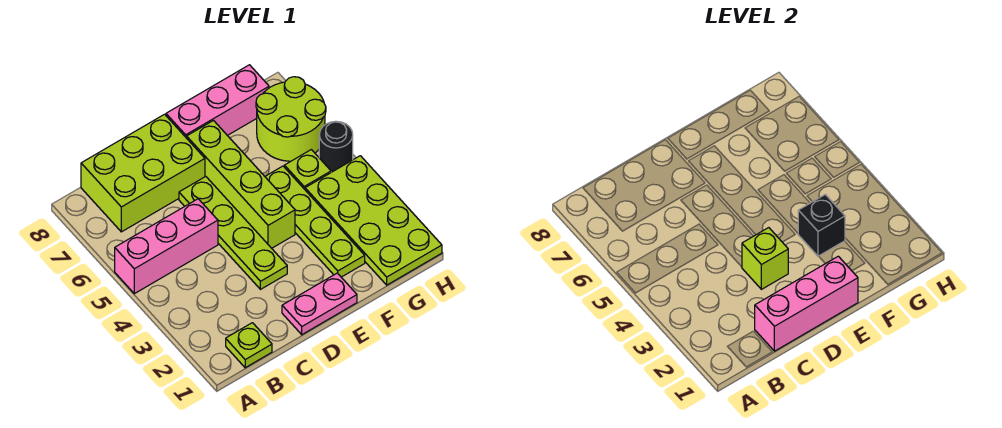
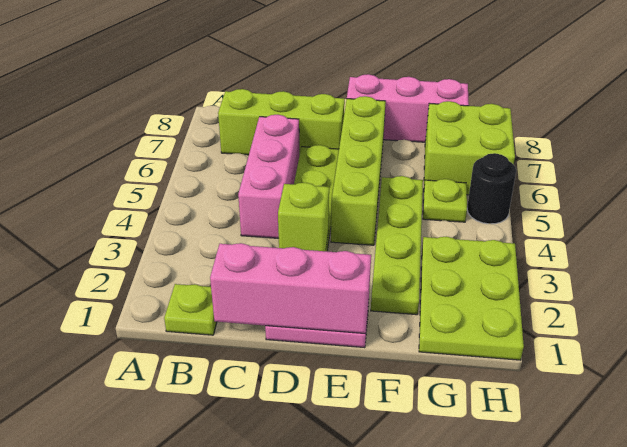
pink brick A5:C5 level 1 -> pink brick C4:C6 level 1
lime brick B7:D8 level 1 -> lime brick B7:D7 level 1
black brick F3 level 2 -> none
lime plate G1:H4 level 1 -> lime plate G1:H3 level 1
lime round brick G6:H7 level 1 -> lime brick G6:H7 level 1

